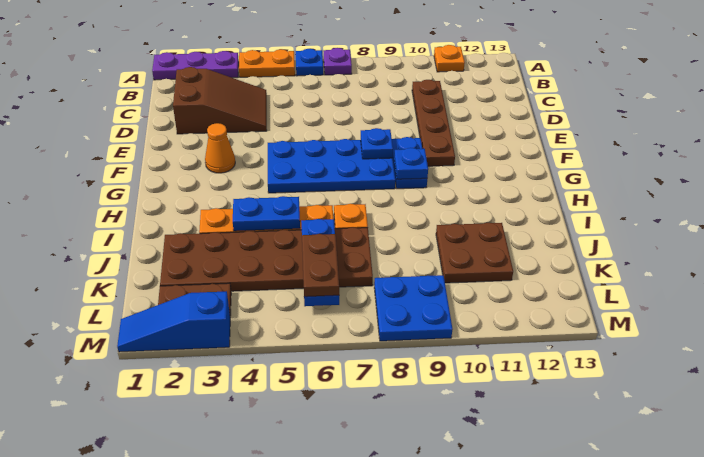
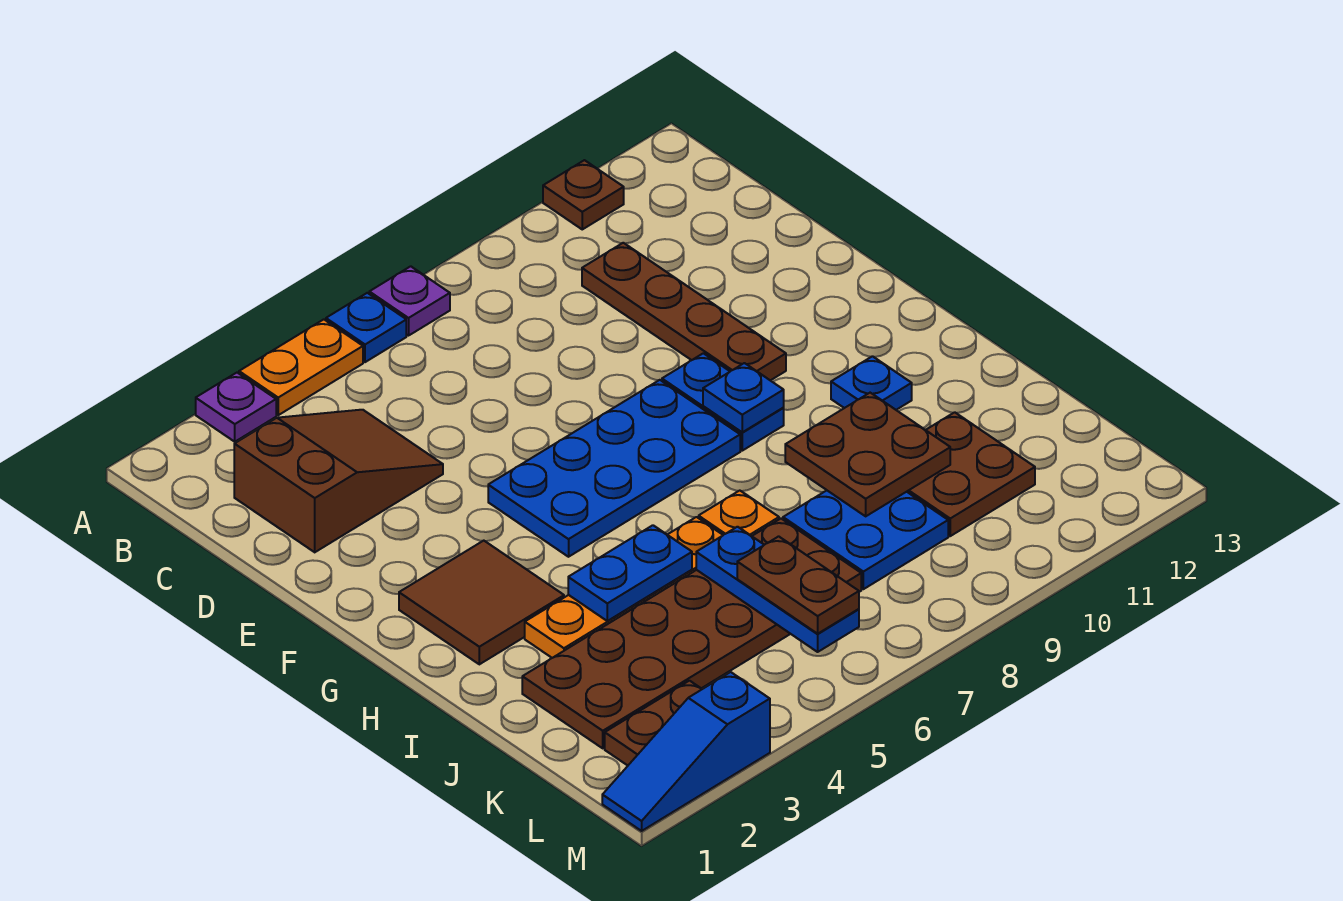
purple plate A1:A3 level 1 -> purple plate A3 level 1
orange plate A11 level 1 -> brown plate A11 level 1
orange cone F3 level 1 -> none
blue plate F8 level 2 -> blue plate H11 level 1
none -> brown tile G2:H3 level 1
none -> brown plate I9:J10 level 2
blue plate L8:M9 level 1 -> blue plate J8:K9 level 1

